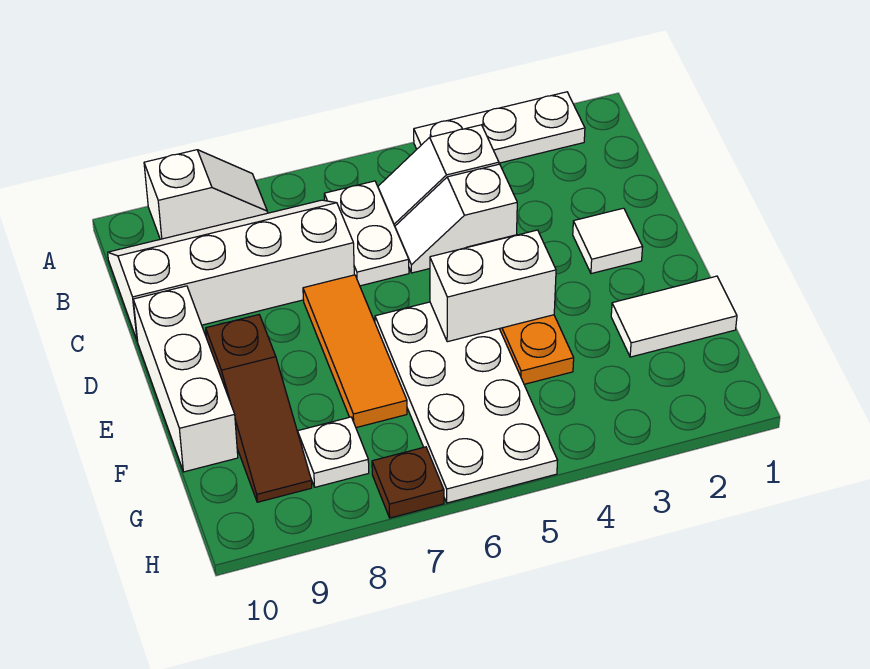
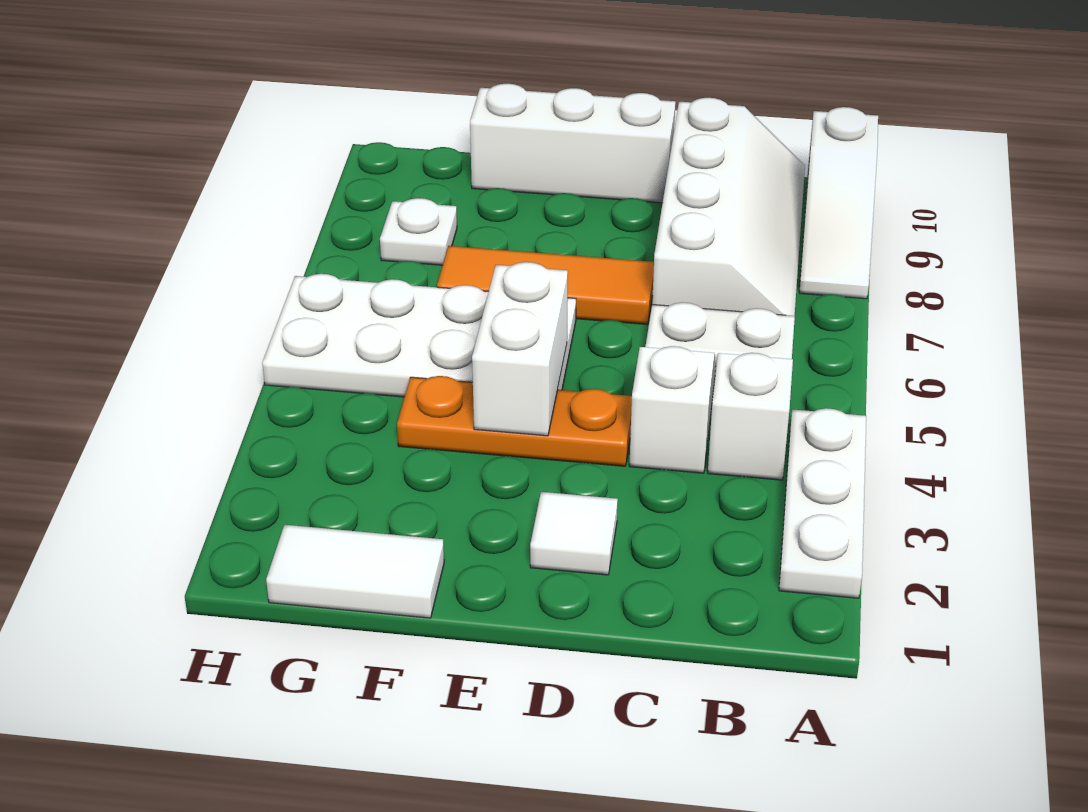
white slope A8:A9 level 1 top 9 -> white slope A8:A10 level 1 top 10
brown slope E9:G9 level 1 top E -> none
white tile F1:F2 level 1 -> white tile F1:G1 level 1
brown plate H7 level 1 -> none

